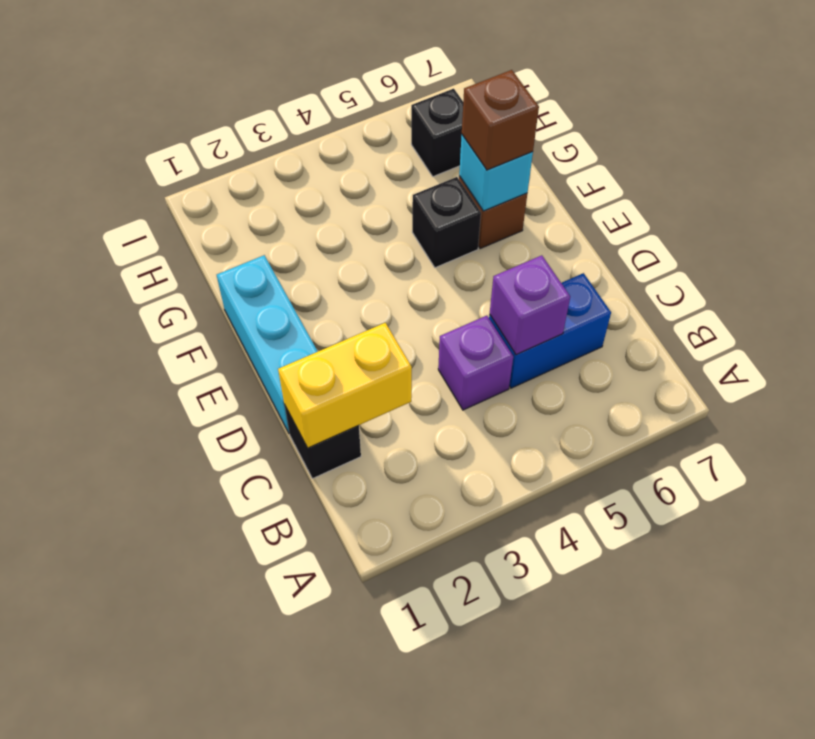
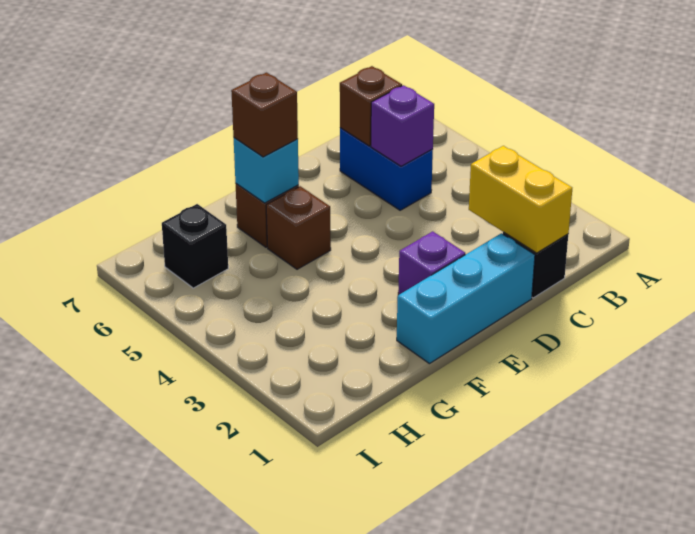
purple brick C4 level 1 -> purple brick E2 level 1
none -> brown brick C6 level 2
black brick F5 level 1 -> brown brick F5 level 1

